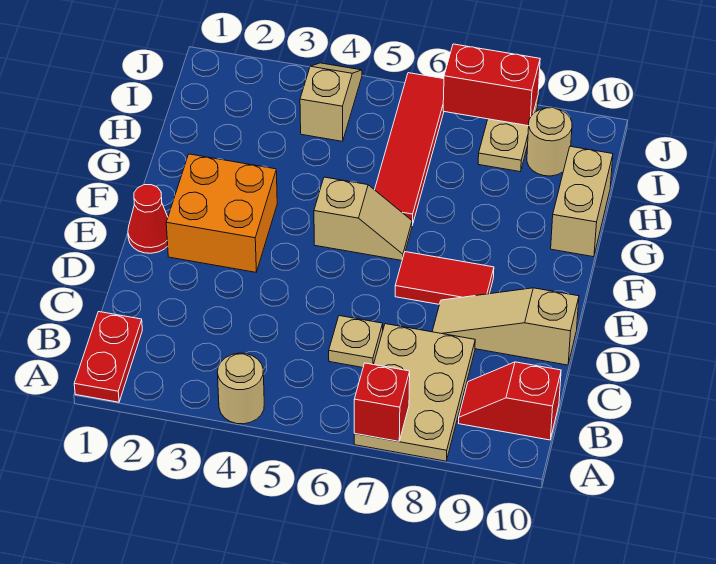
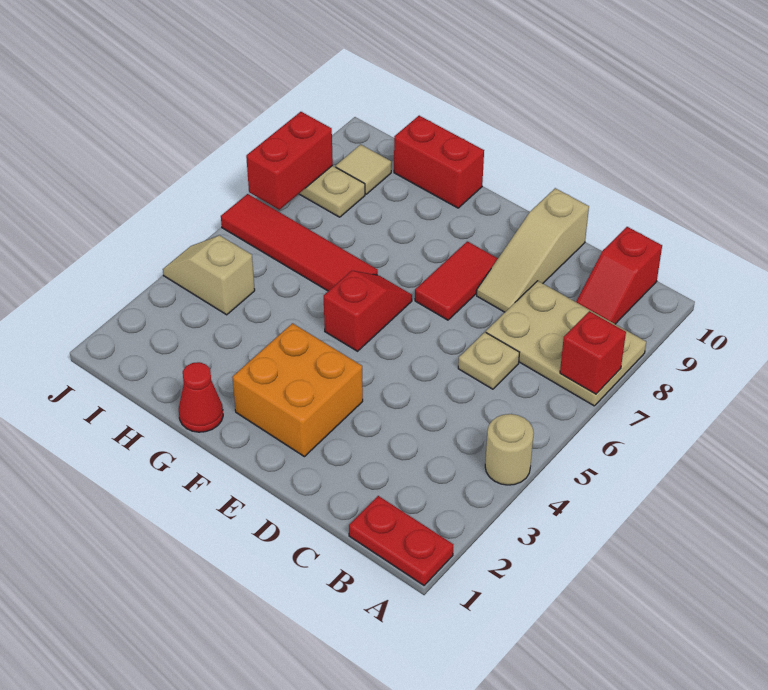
red cone E1 level 1 -> red cone G1 level 1
tan slope F5:F6 level 1 top 5 -> red slope F5:F6 level 1 top 5
tan brick G10:H10 level 1 -> red brick G10:H10 level 1
tan round brick I9 level 1 -> tan tile I9 level 1

